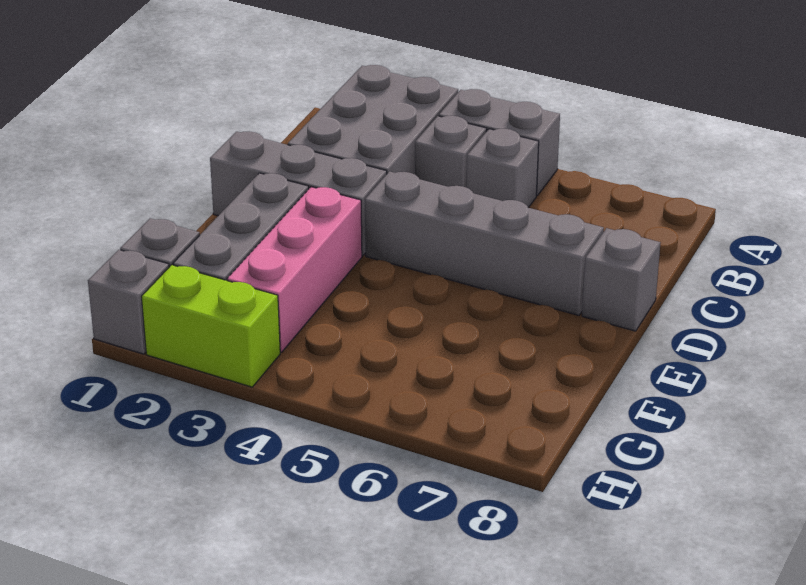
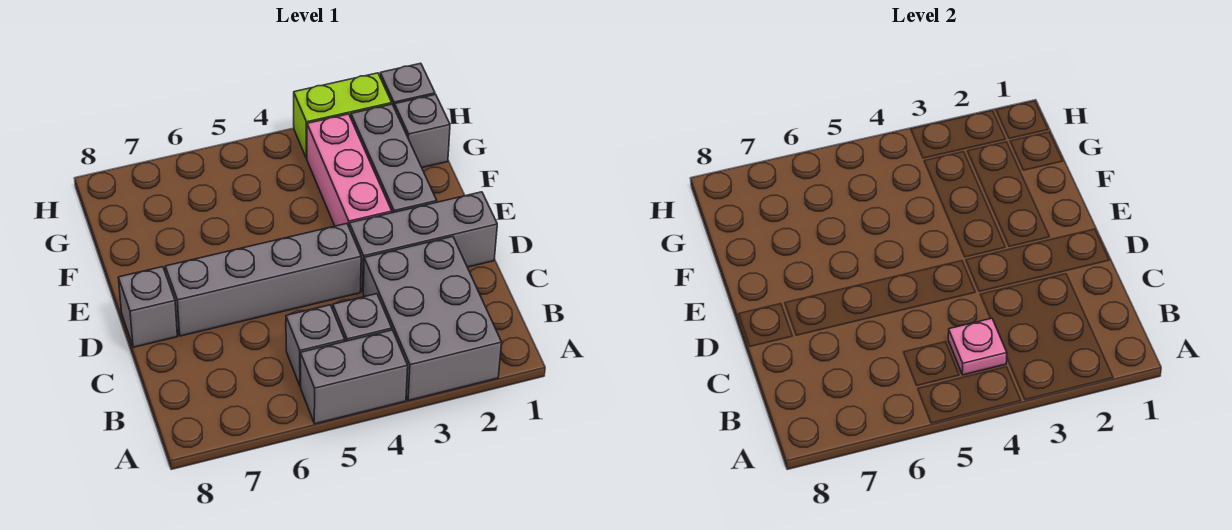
none -> pink plate B4 level 2

